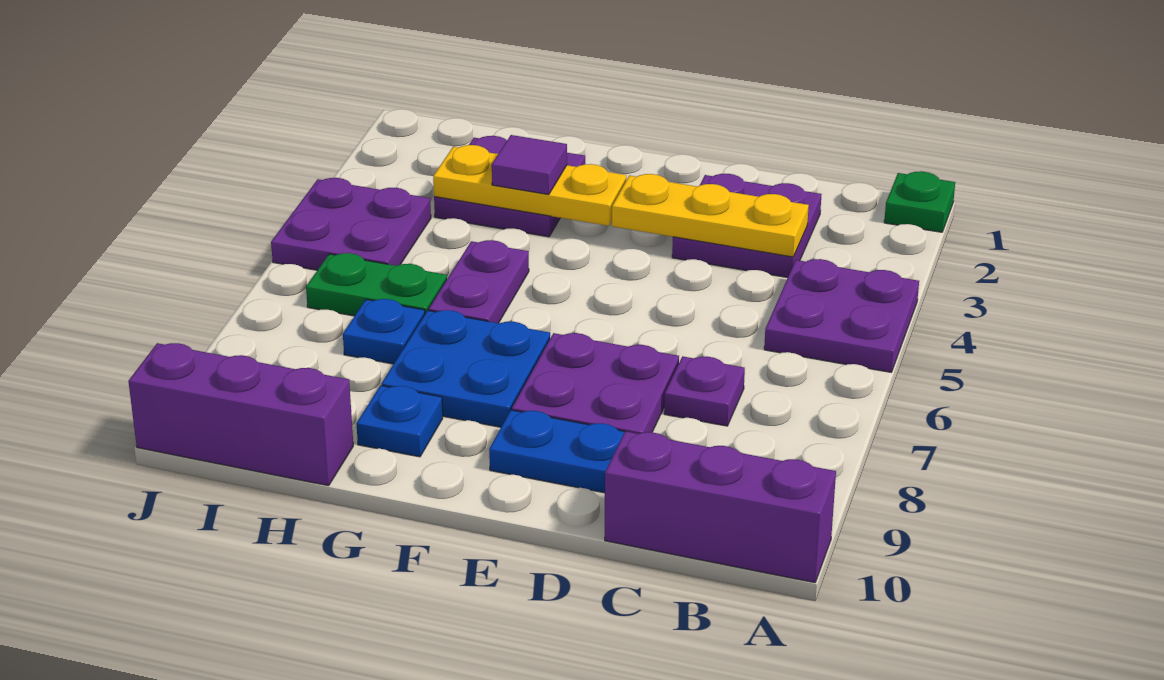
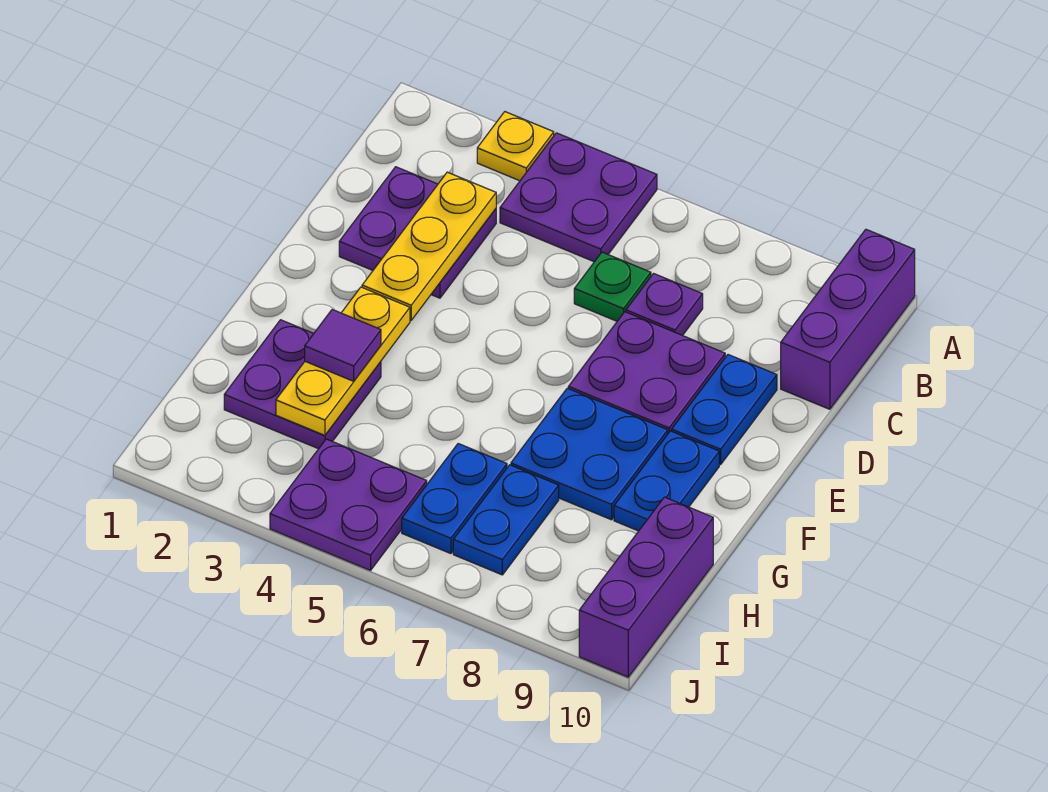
green plate A1 level 1 -> green plate C6 level 1
none -> yellow plate A3 level 1
purple plate G5:G6 level 1 -> none
blue plate G9 level 1 -> blue plate F9:G9 level 1
green plate H6:I6 level 1 -> blue plate H6:I6 level 1
blue plate H7 level 1 -> blue plate H7:I7 level 1

